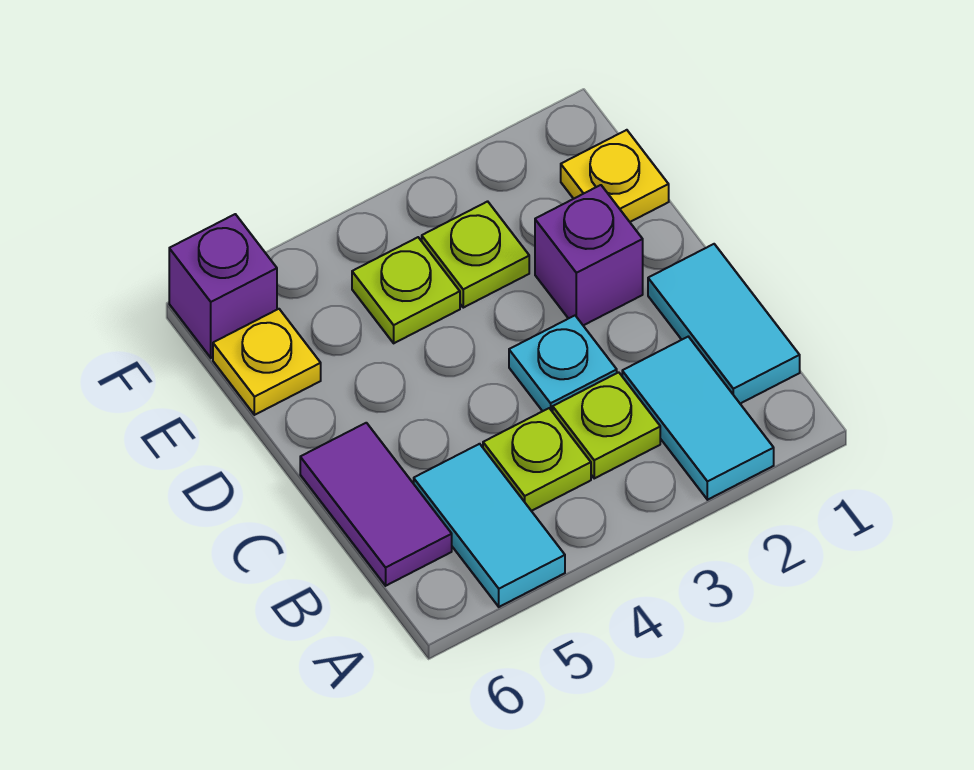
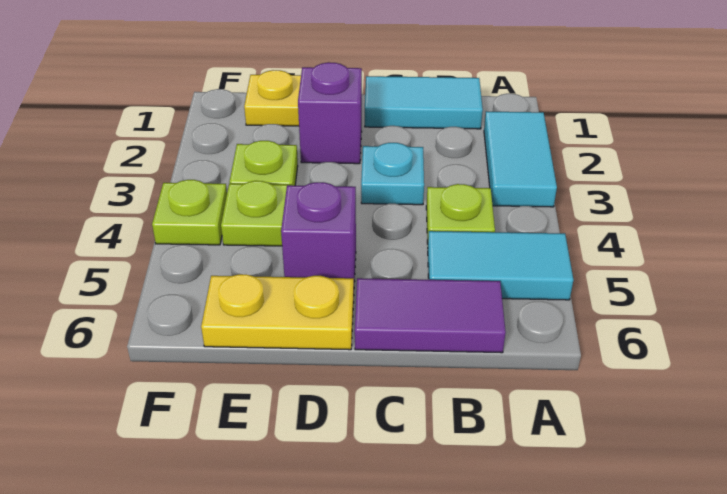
cyan tile A2:B2 level 1 -> cyan tile A2:A3 level 1
lime plate B3 level 1 -> lime plate F4 level 1
yellow plate E6 level 1 -> yellow plate D6:E6 level 1
purple brick F6 level 1 -> purple brick D5 level 1

